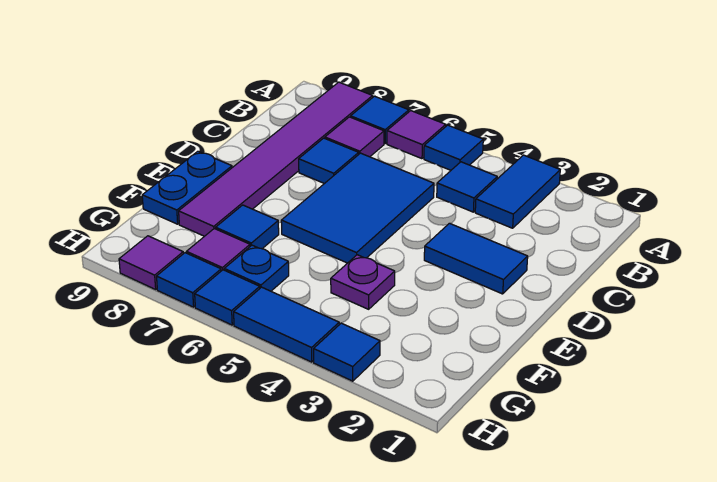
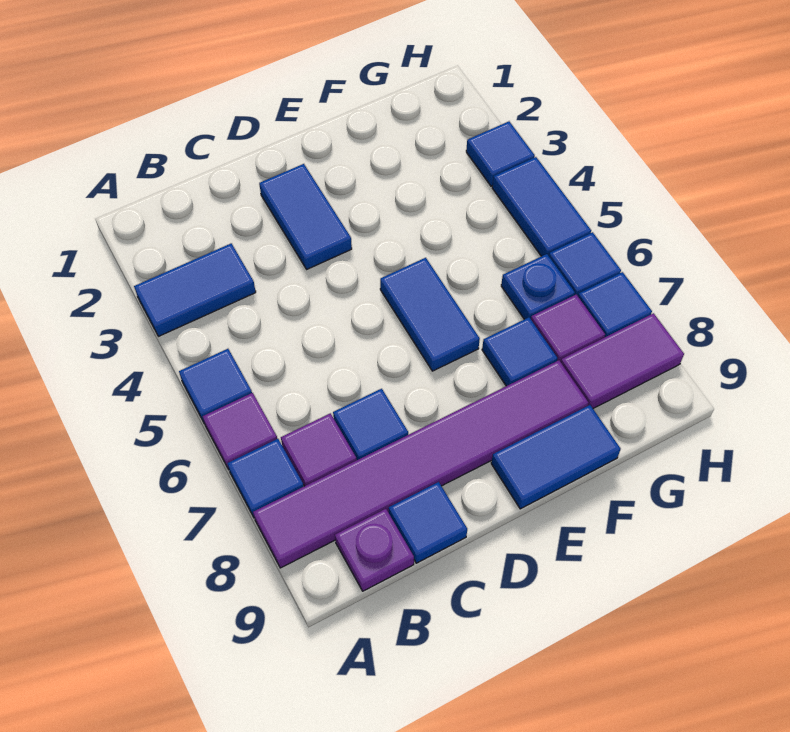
blue tile B4 level 1 -> blue tile C9 level 1
blue tile C5:E6 level 1 -> blue tile E5:E6 level 1
blue plate E9:F9 level 1 -> blue tile E9:F9 level 1
purple plate F4 level 1 -> purple plate B9 level 1
purple tile H8 level 1 -> purple tile G8:H8 level 1

